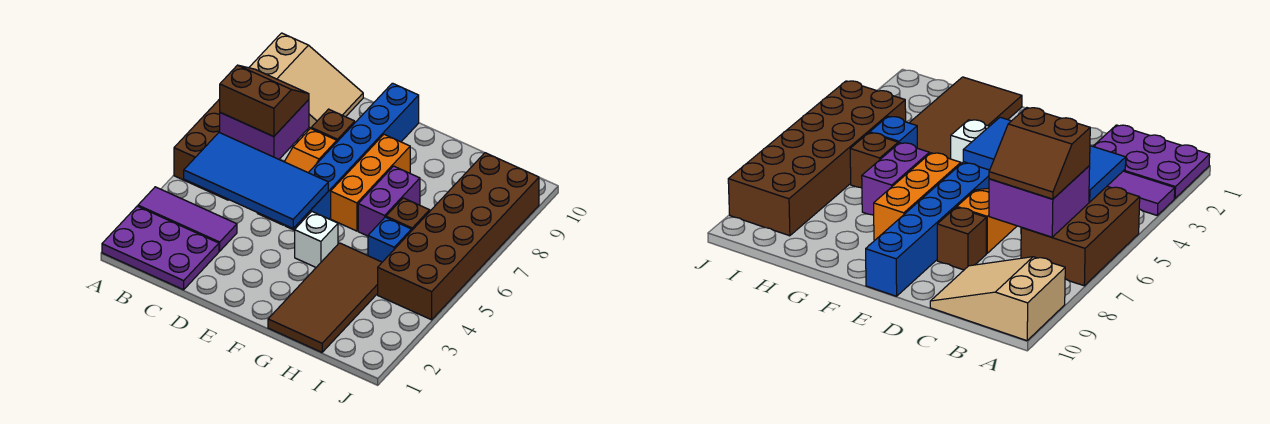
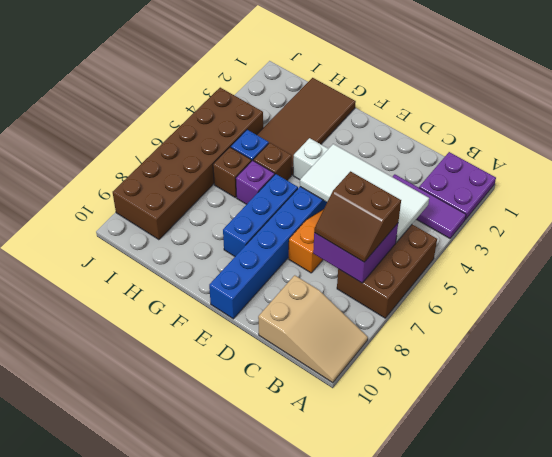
purple plate A1:C2 level 1 -> purple plate A1:B2 level 1
tan slope A9:C10 level 1 top A -> tan slope A9:C10 level 1 top C
blue tile B4:E5 level 2 -> white tile B4:E5 level 2
brown brick D8 level 1 -> brown brick G5 level 1
orange brick F6:F8 level 1 -> blue brick F6:F8 level 1
purple brick G6:G7 level 1 -> purple brick G6 level 1

